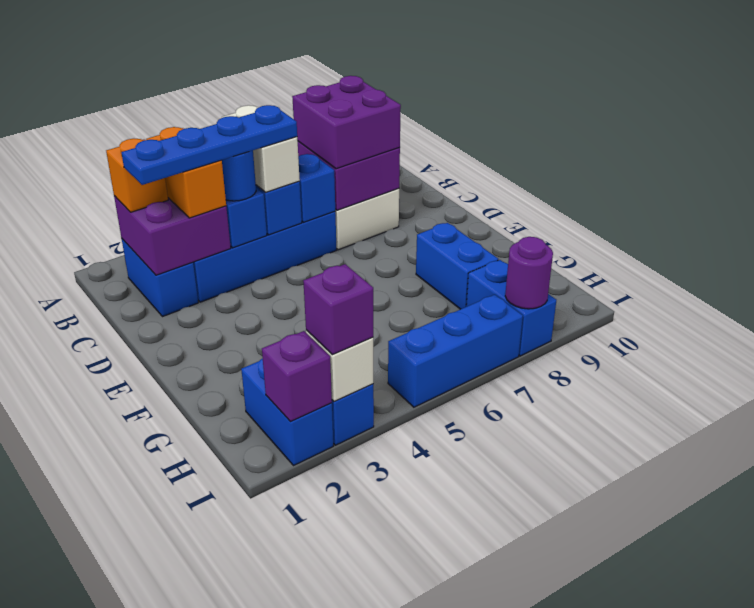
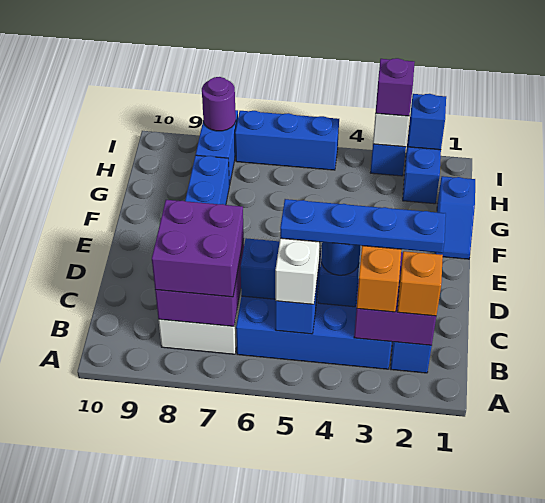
none -> blue slope F1:G1 level 1 top G
purple brick I2 level 2 -> blue brick I2 level 2

